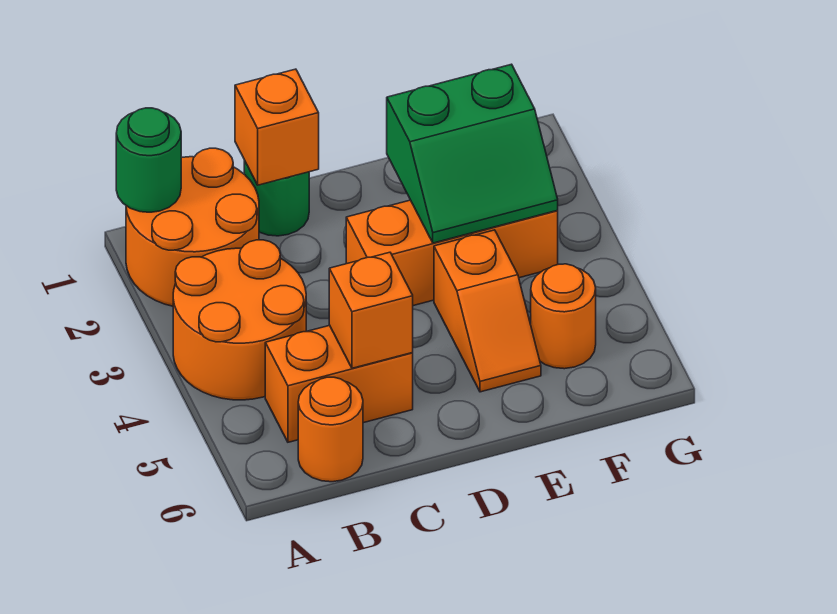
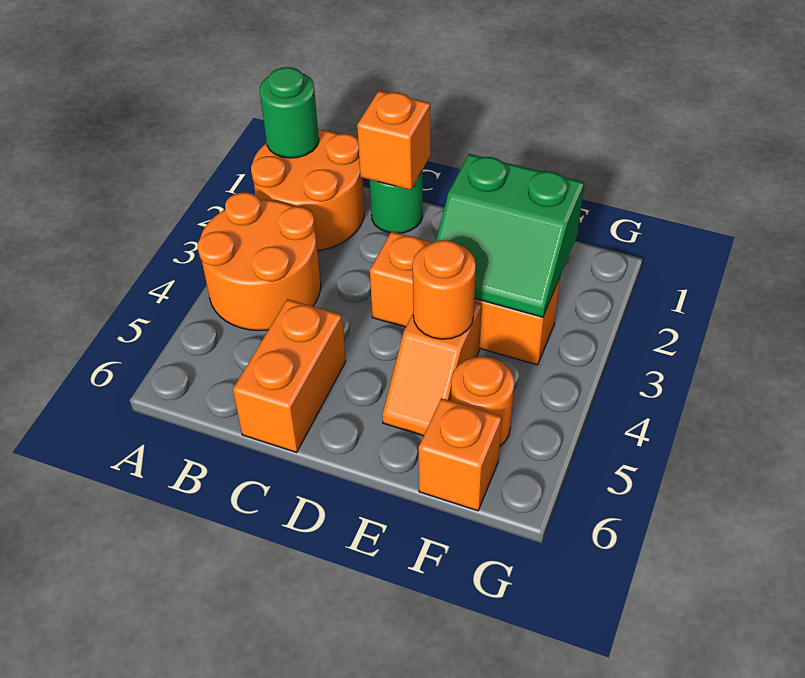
orange brick B5:C5 level 1 -> orange brick C5:C6 level 1
orange round brick B6 level 1 -> orange round brick E4 level 2
orange brick C5 level 2 -> orange brick F6 level 1

